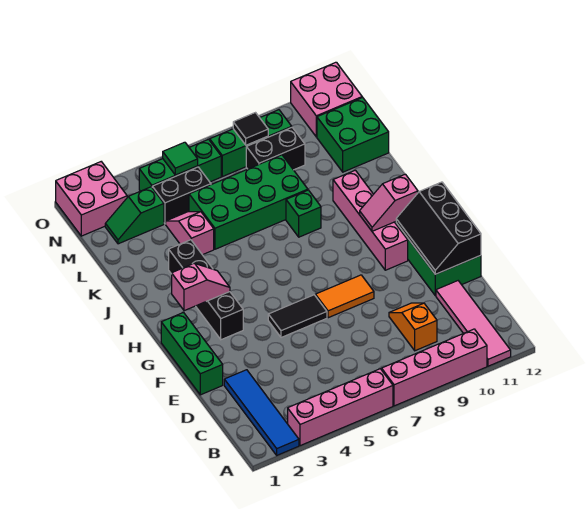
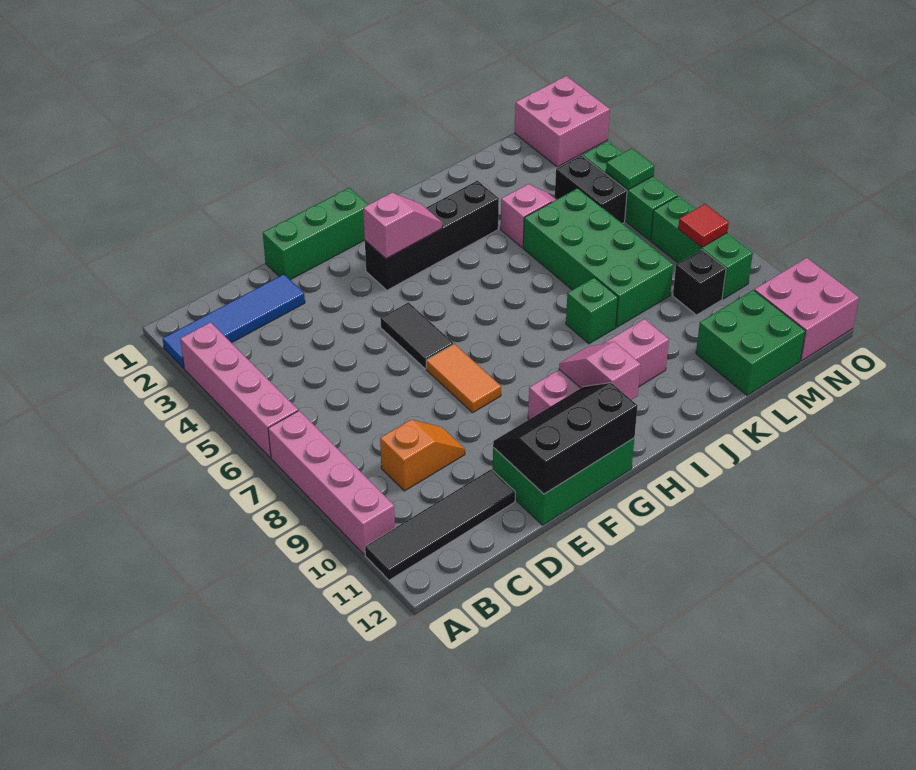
pink tile A11:D11 level 1 -> black tile A11:D11 level 1
pink slope H2:H3 level 2 top 2 -> pink slope G3:H3 level 2 top G
green slope M2:M3 level 1 top 3 -> none
black brick M8:M9 level 1 -> black brick M9 level 1
black tile N8 level 2 -> red tile N8 level 2

